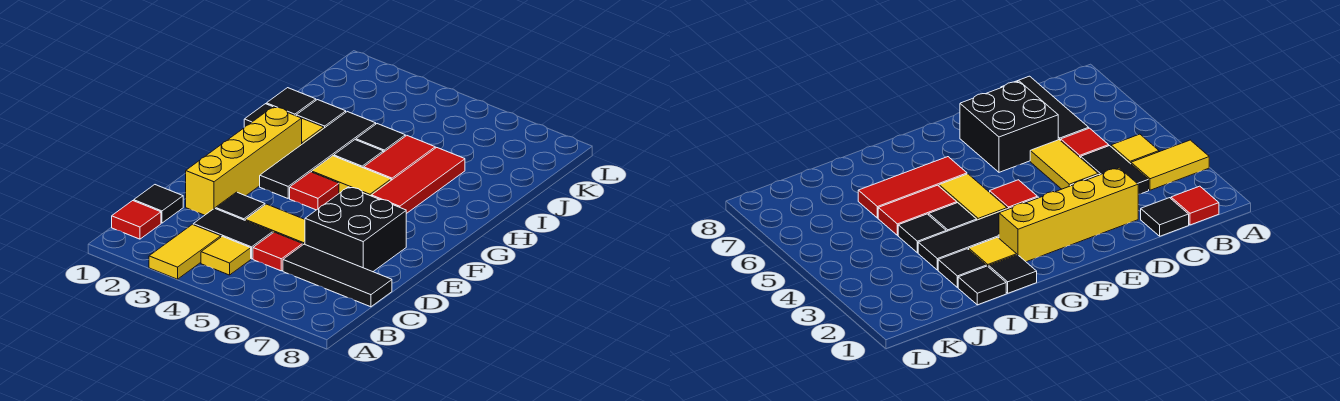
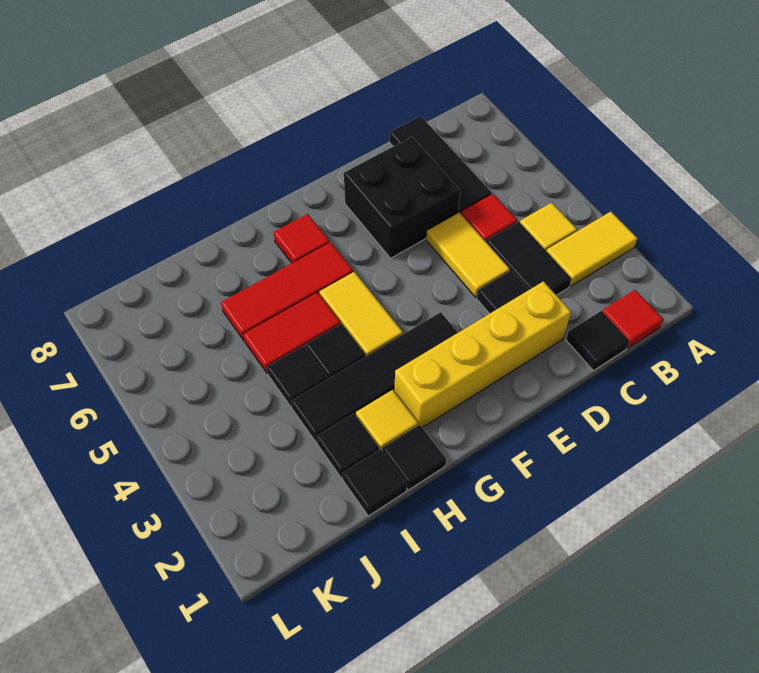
red tile F4 level 1 -> red tile G7 level 1

